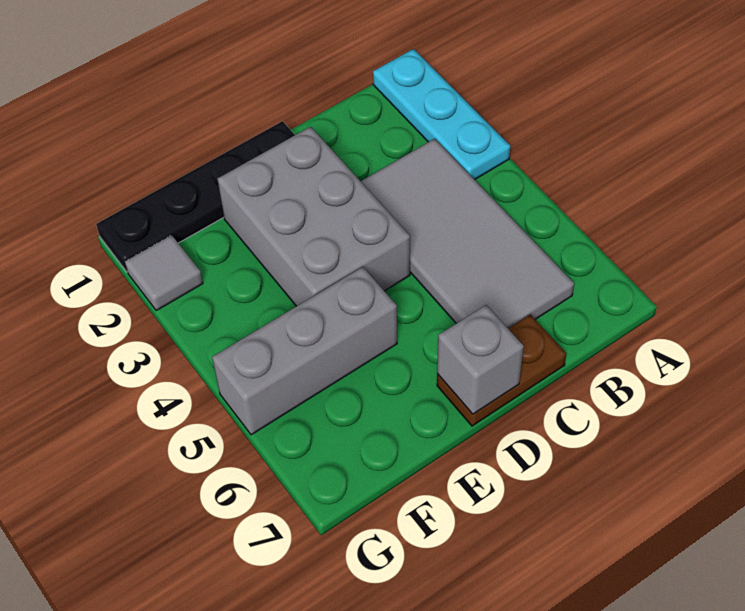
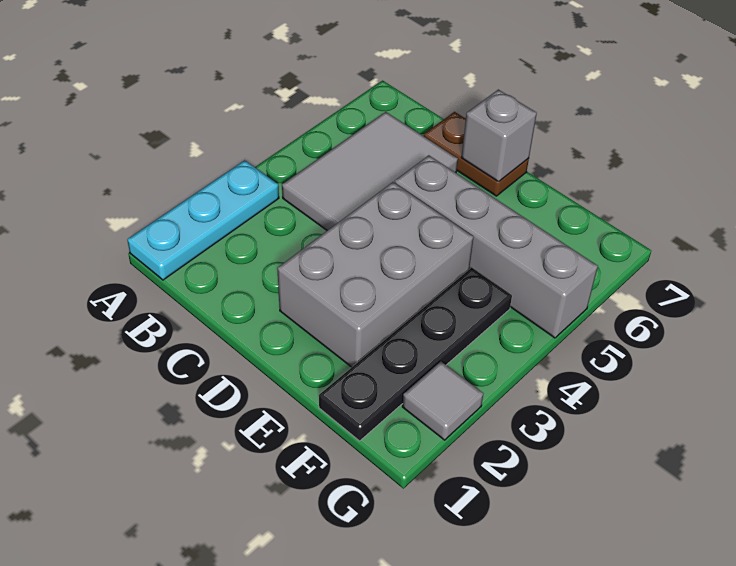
grey tile B3:C6 level 1 -> grey tile B4:C6 level 1
black plate D1:G1 level 1 -> black plate F1:F4 level 1
grey brick E5:G5 level 1 -> grey brick D5:G5 level 1

